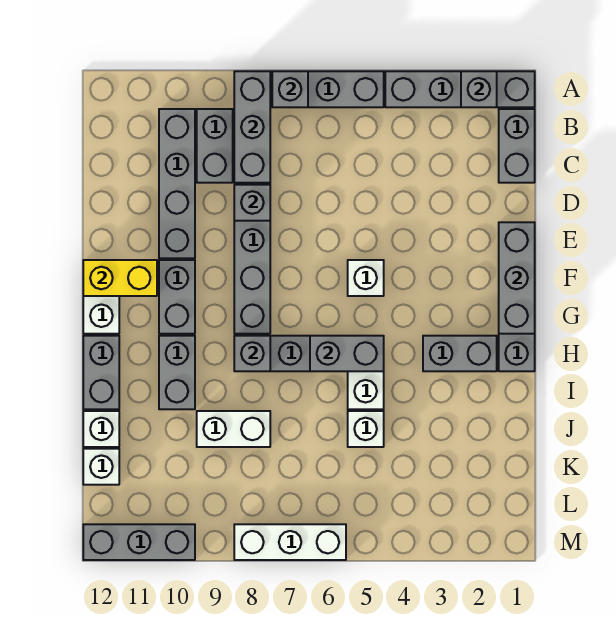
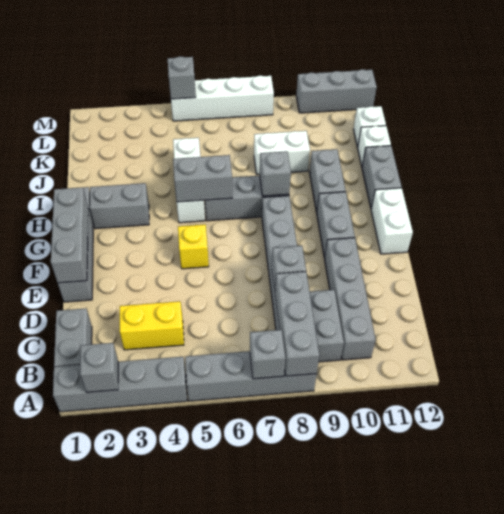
white brick F5 level 1 -> yellow brick F5 level 1
yellow brick F11:F12 level 2 -> yellow brick C3:C4 level 1
none -> grey brick M5 level 2
white brick M6:M8 level 1 -> white brick M5:M8 level 1

